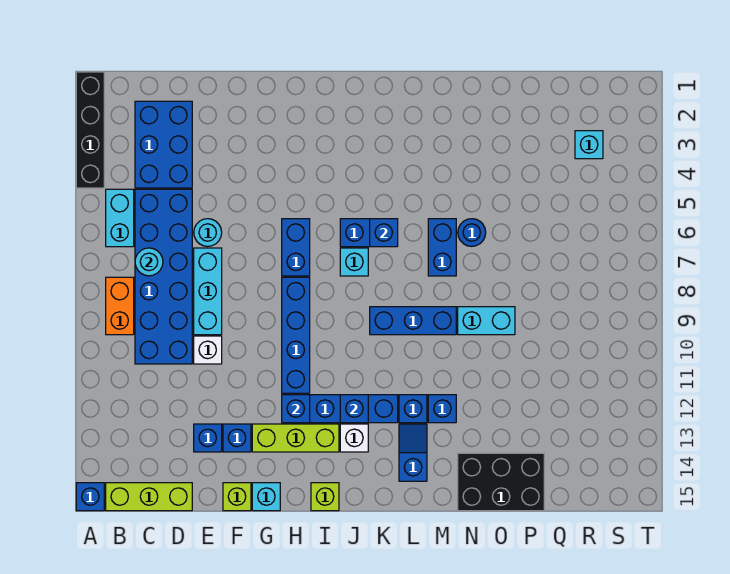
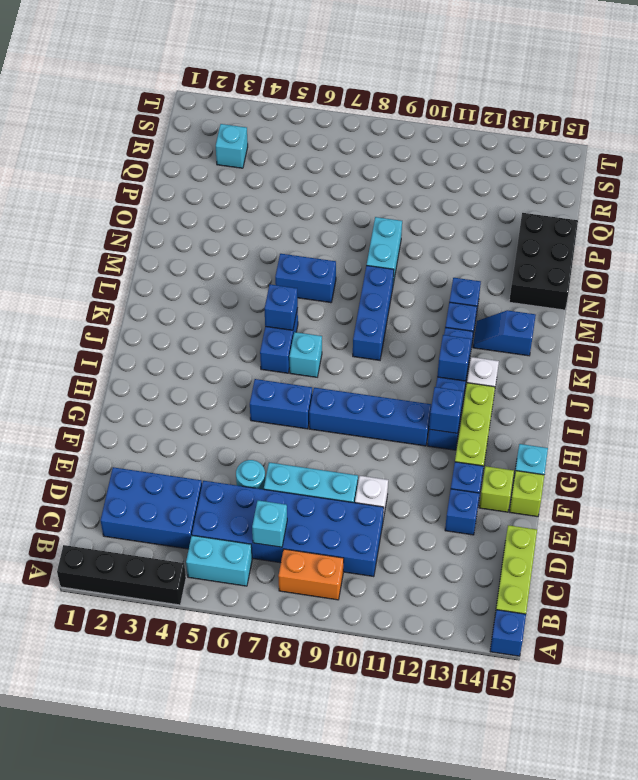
cyan round brick C7 level 2 -> cyan brick C7 level 2
lime brick I15 level 1 -> lime brick F14 level 1
blue round brick N6 level 1 -> none

